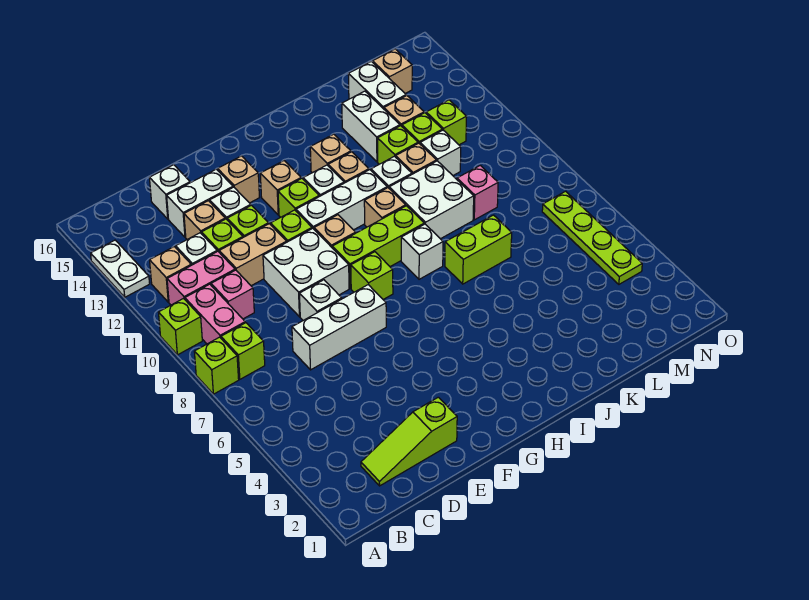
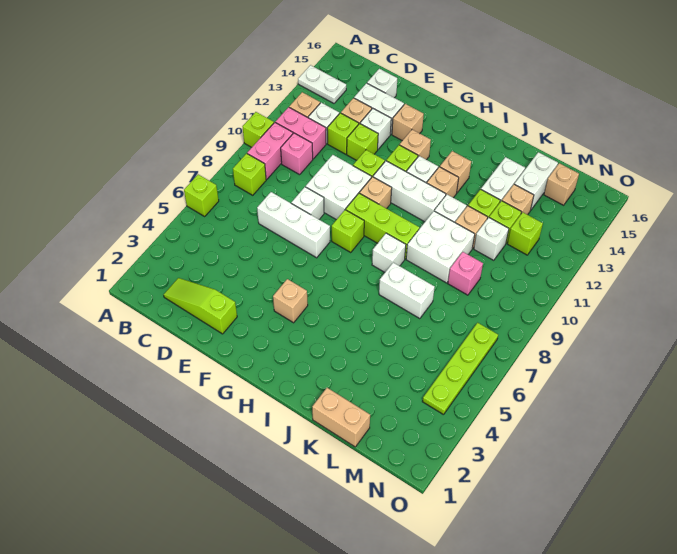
lime brick A8 level 1 -> lime brick A6 level 1
white plate A13:A14 level 1 -> white plate A14:B14 level 1
tan brick D11:E11 level 1 -> tan brick K1:L1 level 1
tan brick I10 level 1 -> tan brick G4 level 1
lime brick J7:K7 level 1 -> white brick J7:K7 level 1

